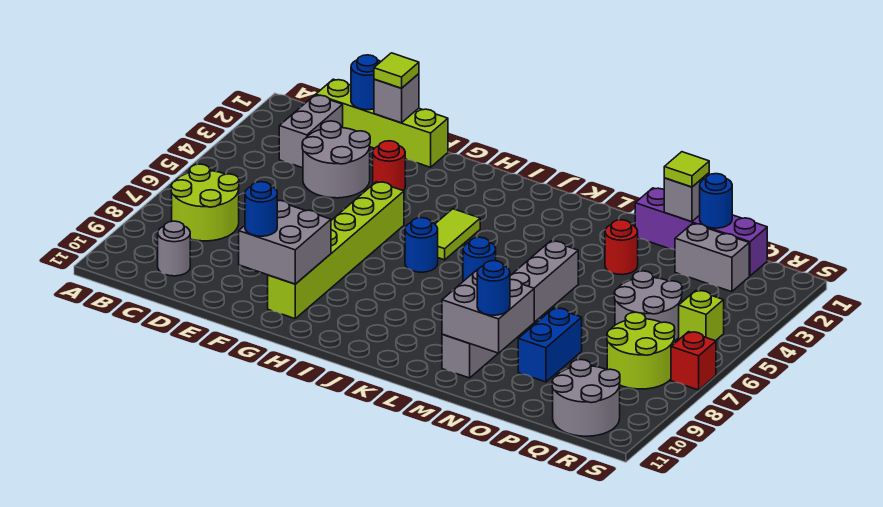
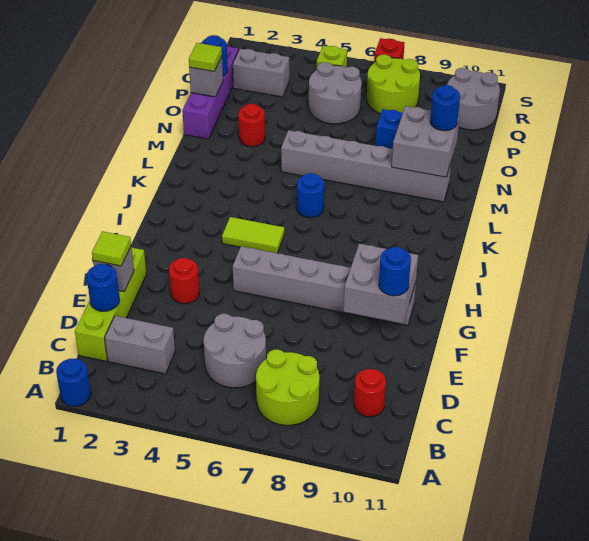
grey round brick C10 level 1 -> red round brick C10 level 1
grey round brick D3:E4 level 1 -> grey round brick C5:D6 level 1
lime brick G5:G10 level 1 -> grey brick G5:G10 level 1
blue round brick I6 level 1 -> blue round brick A1 level 1
grey brick P2:Q2 level 1 -> grey brick Q2:Q3 level 1

